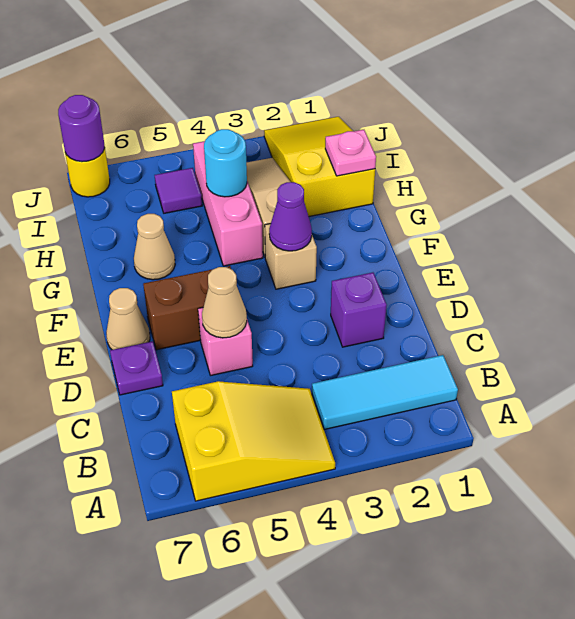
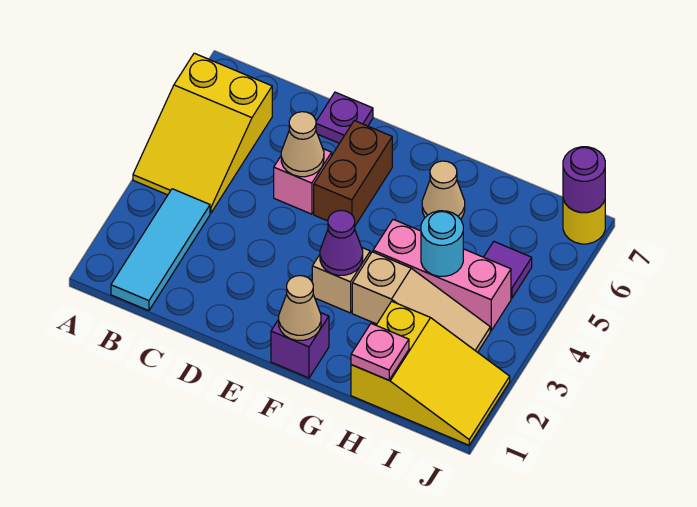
purple brick D2 level 1 -> purple brick F1 level 1
tan cone E7 level 1 -> tan cone F1 level 2

